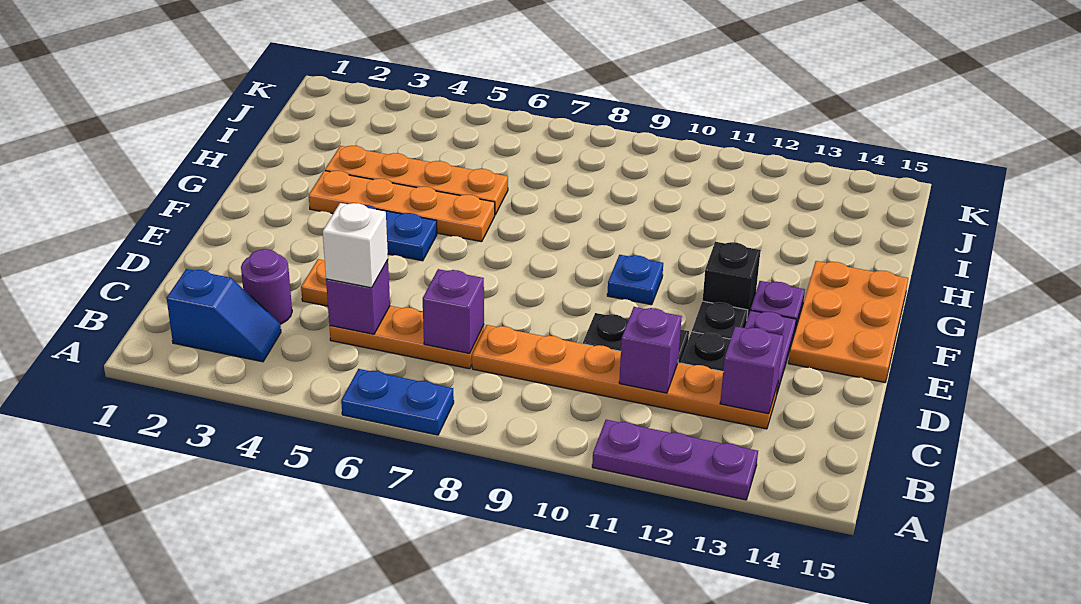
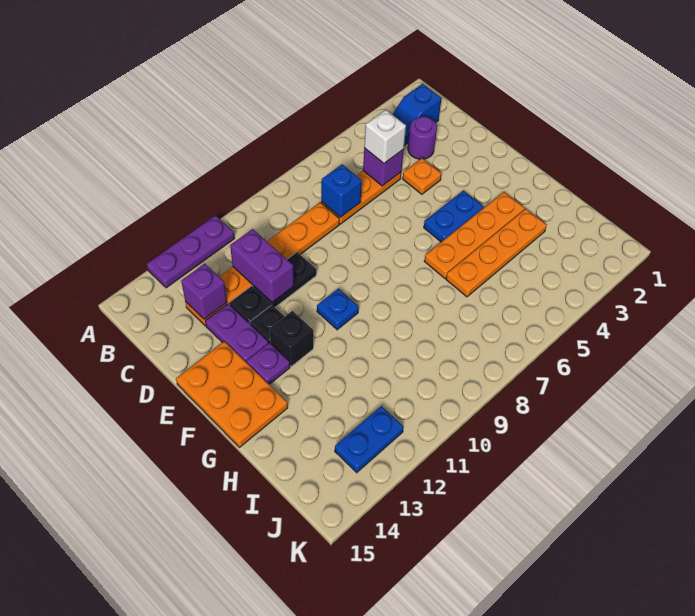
blue plate A6:A7 level 1 -> blue plate J12:J13 level 1
purple brick C7 level 2 -> blue brick C7 level 2
purple brick C11 level 2 -> purple brick C11:D11 level 2

